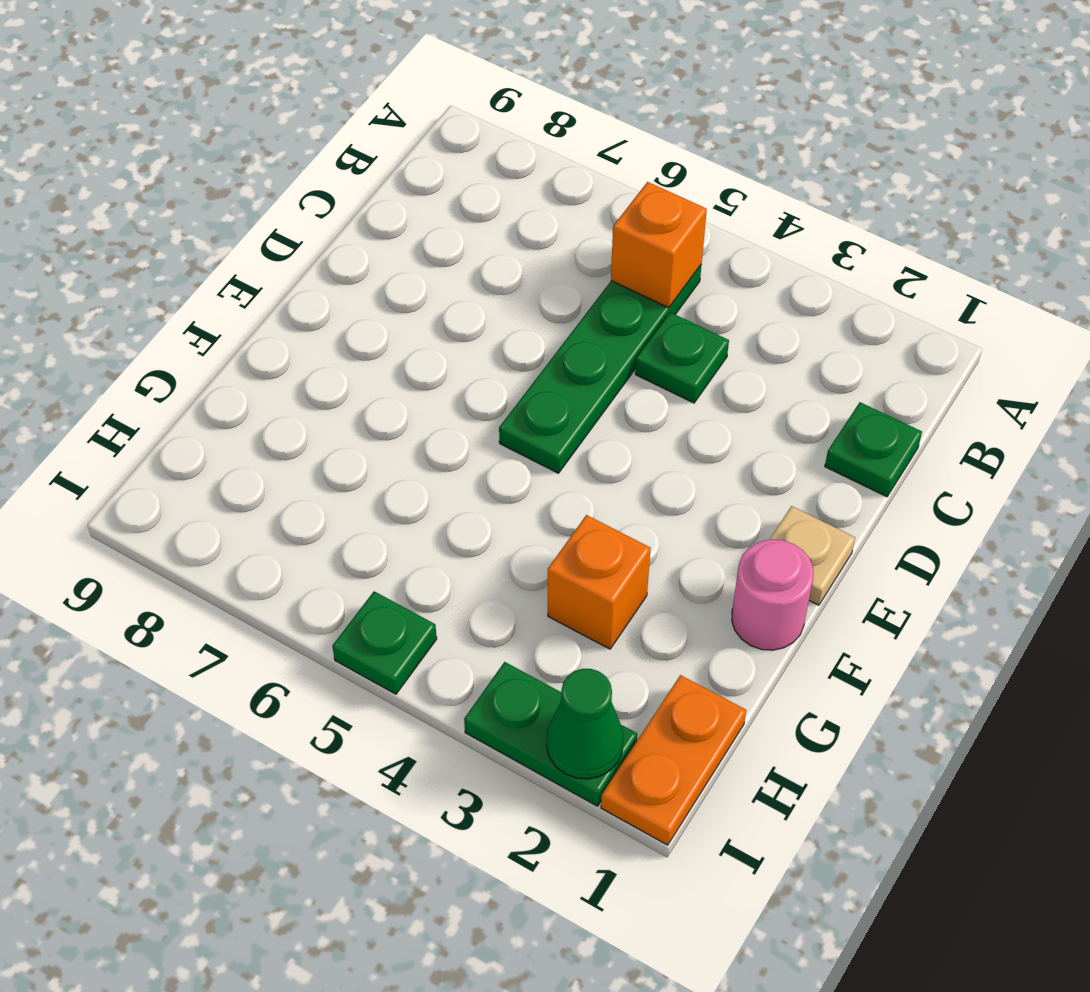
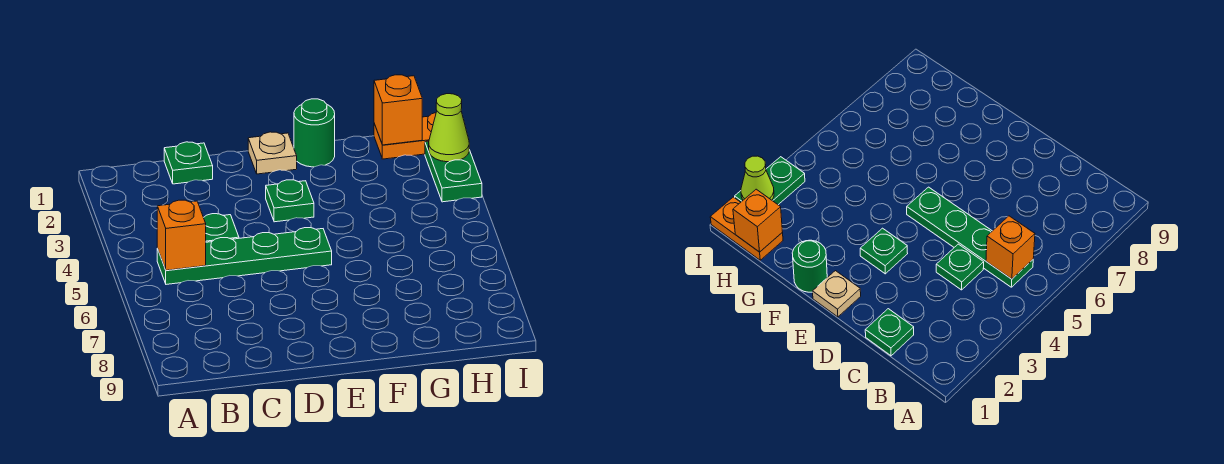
pink round brick F1 level 1 -> green round brick F1 level 1
orange brick G3 level 1 -> orange brick H1 level 2
green cone I2 level 2 -> lime cone I2 level 2
green plate I5 level 1 -> green plate E3 level 1

